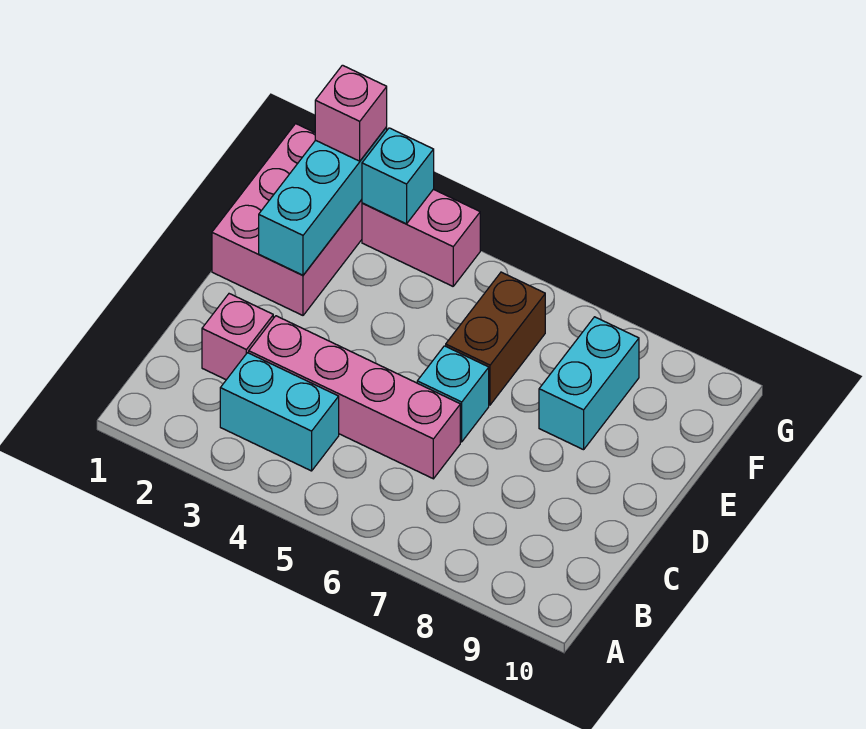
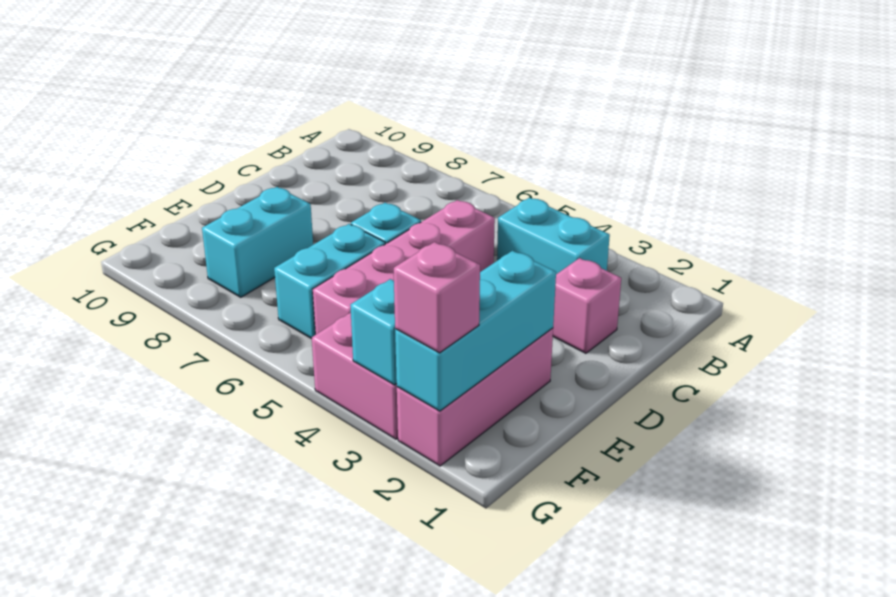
pink brick C3:C6 level 1 -> pink brick C5:F5 level 1
pink brick E1:G2 level 1 -> pink brick E2:G2 level 1
brown brick E6:F6 level 1 -> cyan brick E6:F6 level 1

